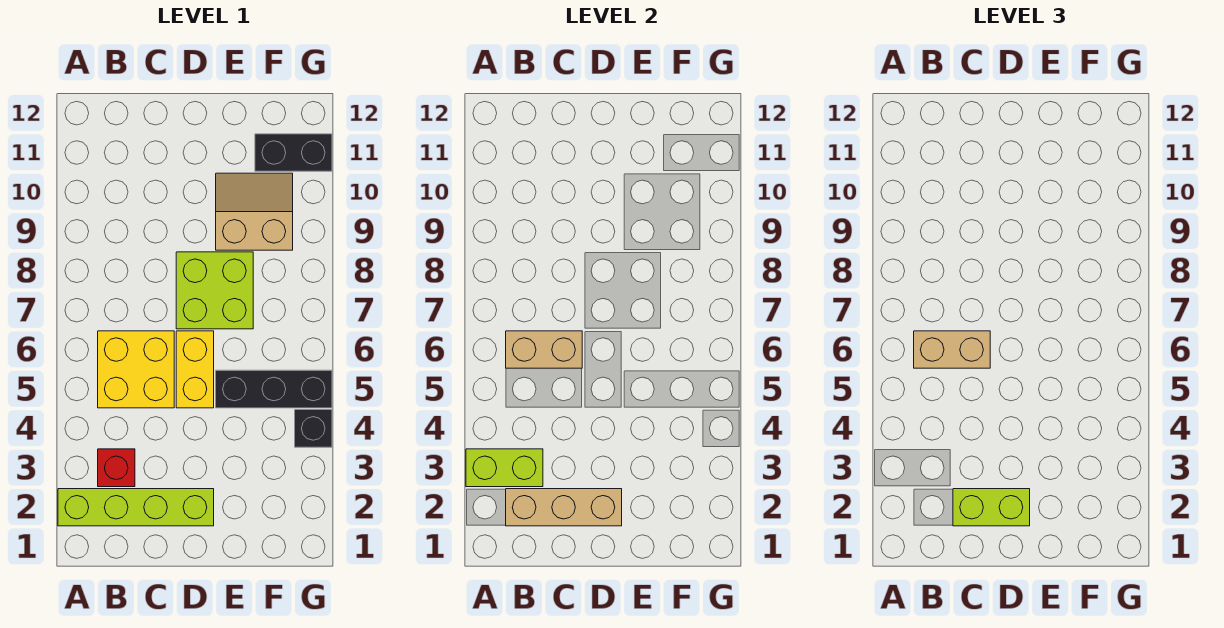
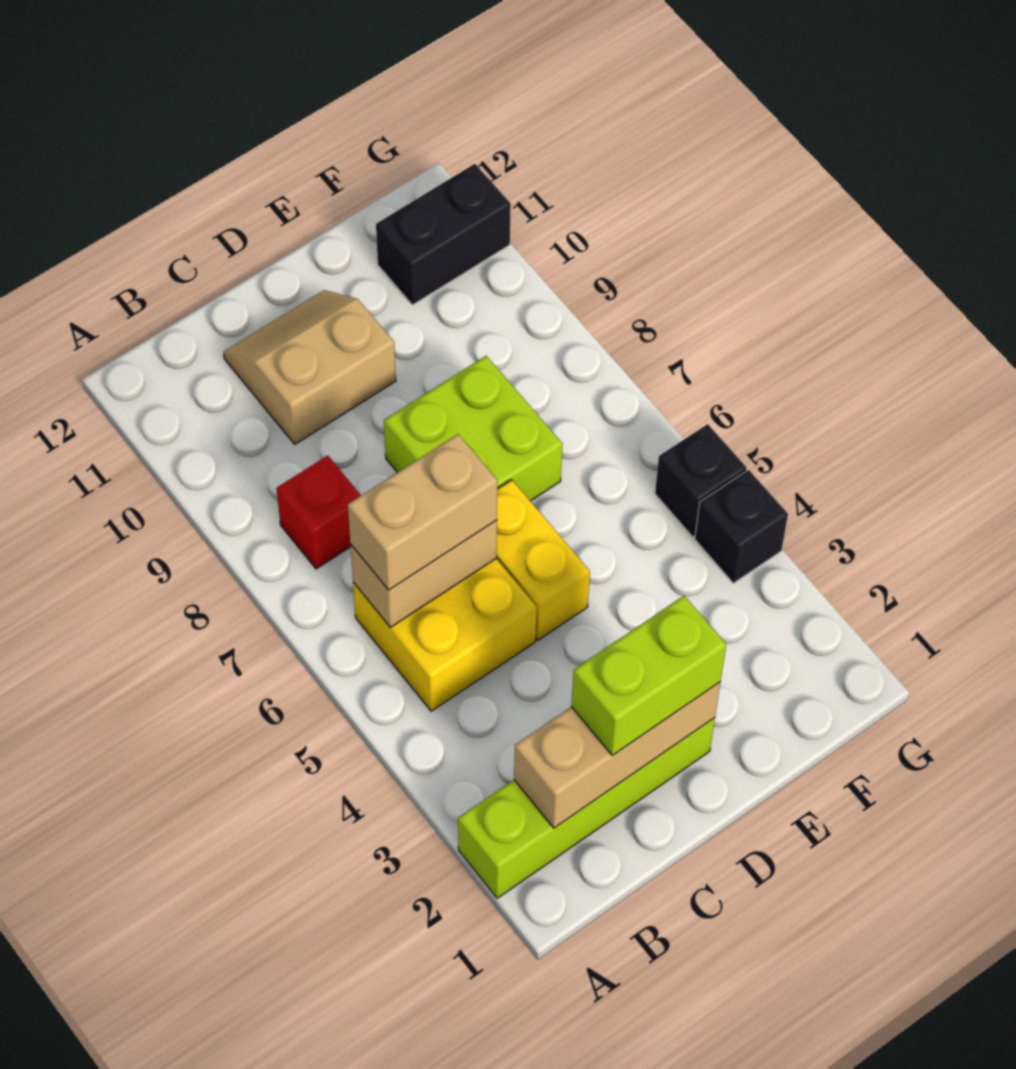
lime brick A3:B3 level 2 -> none
red brick B3 level 1 -> red brick B8 level 1
black brick E5:G5 level 1 -> black brick G5 level 1
tan slope E9:F10 level 1 top 9 -> tan slope C10:D11 level 1 top 10

